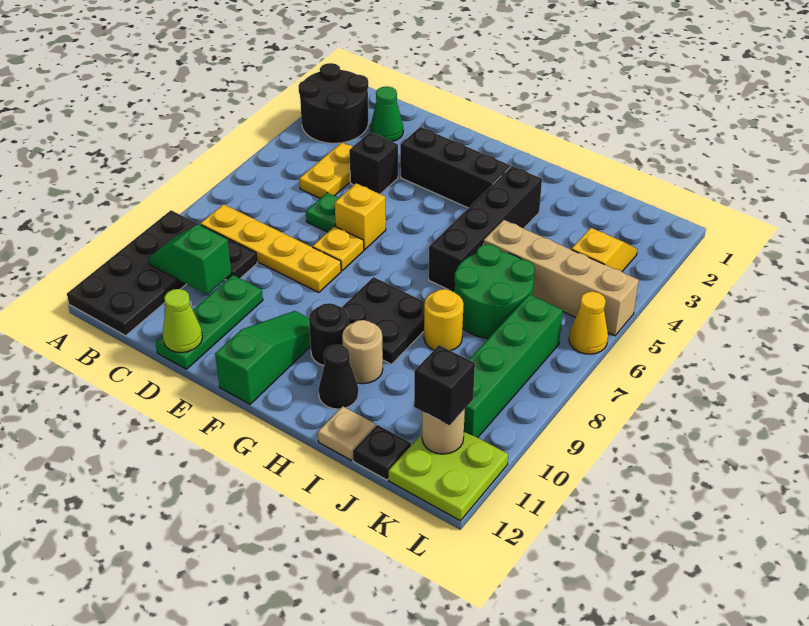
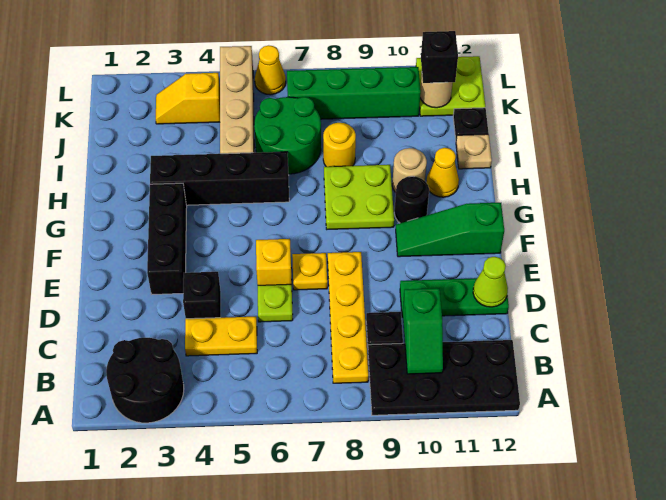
green cone C2 level 1 -> none
green plate D6 level 1 -> lime plate D6 level 1
black plate G8:H9 level 1 -> lime plate G8:H9 level 1
black cone H11 level 1 -> yellow cone H11 level 1

